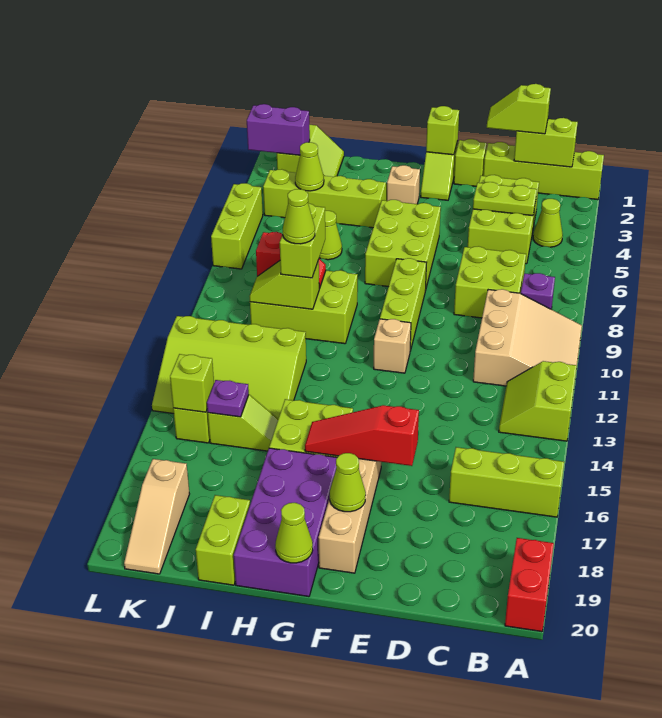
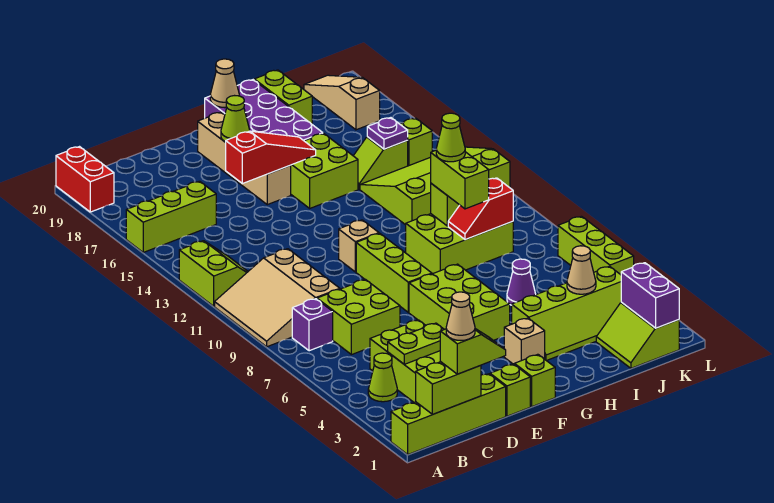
none -> tan cone C1 level 4
lime brick F1 level 2 -> none
lime cone G20 level 2 -> tan cone G20 level 2
lime cone I6 level 1 -> purple cone I6 level 1
lime cone J4 level 2 -> tan cone J4 level 2
purple brick K2:L2 level 2 -> purple brick K1:K2 level 2
lime brick K15 level 2 -> none

